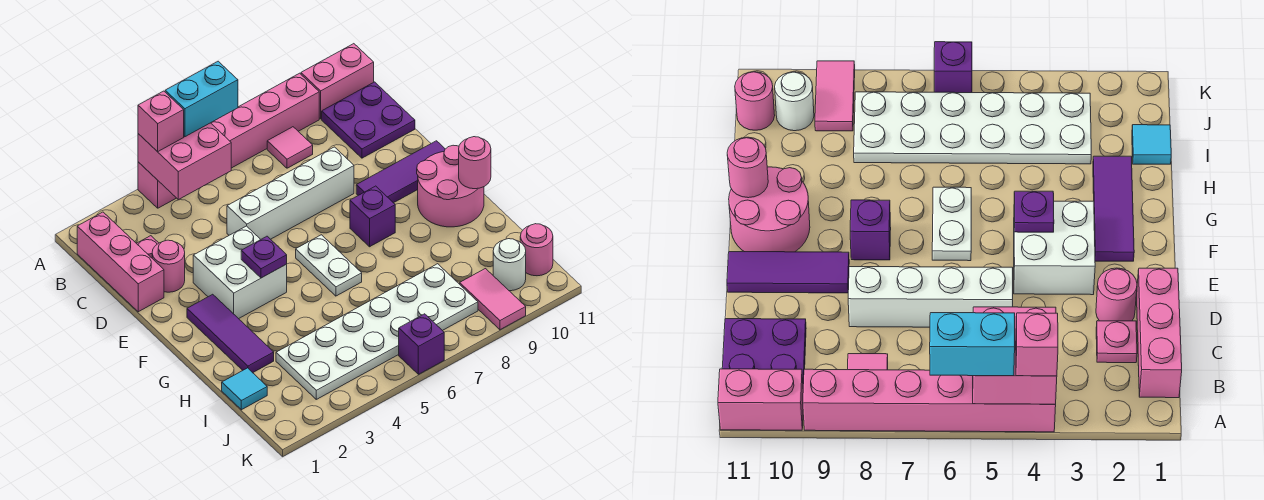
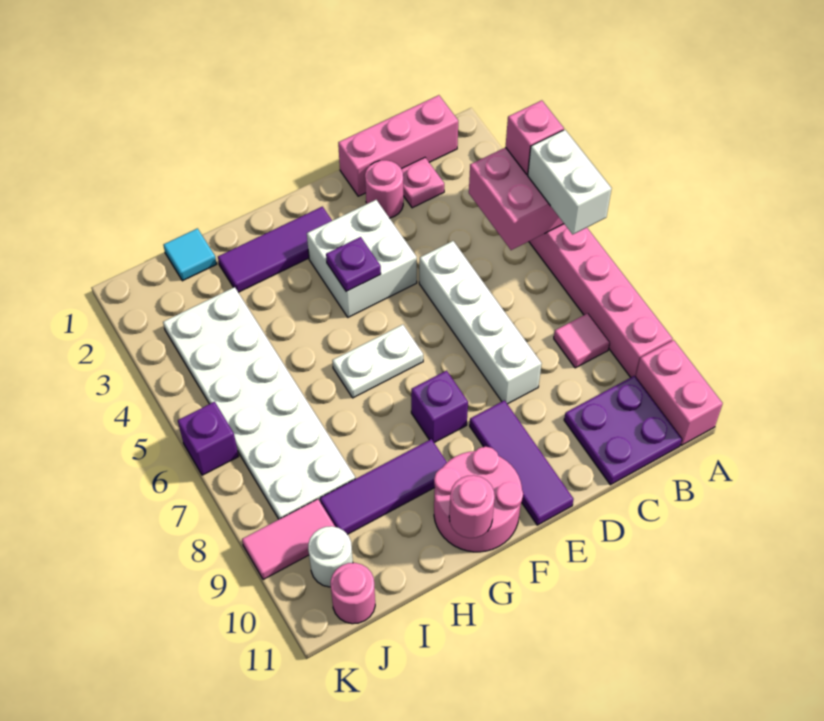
cyan brick A5:A6 level 3 -> white brick A5:A6 level 3
none -> purple tile G9:I9 level 1

